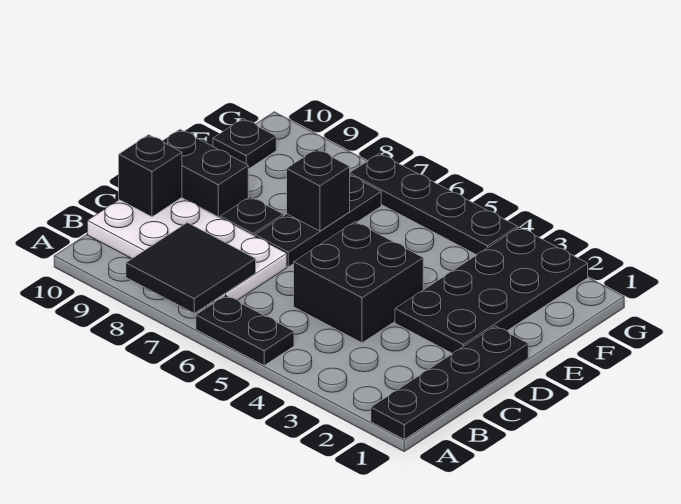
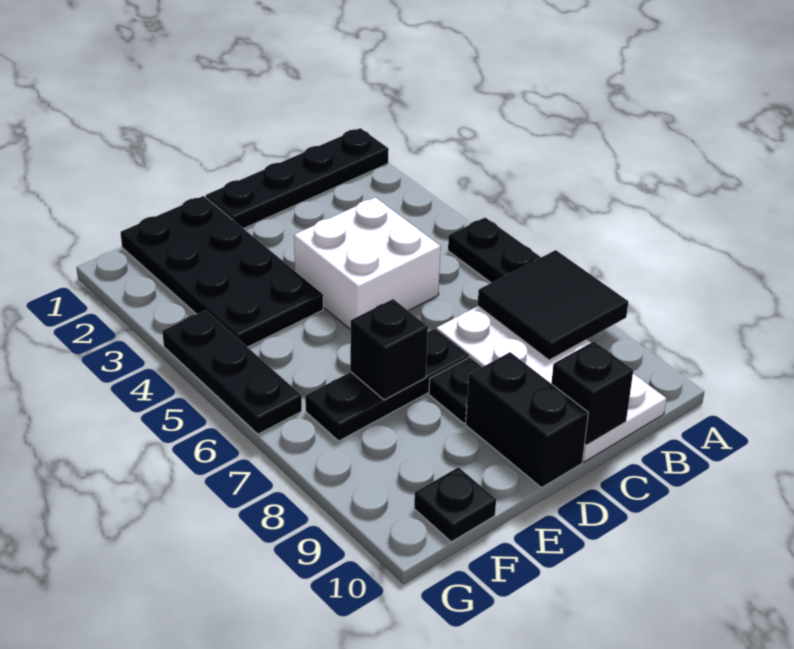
black brick C4:D5 level 1 -> white brick C4:D5 level 1
black plate D2:G3 level 1 -> black plate E1:F4 level 1
black plate G4:G7 level 1 -> black plate G4:G6 level 1

